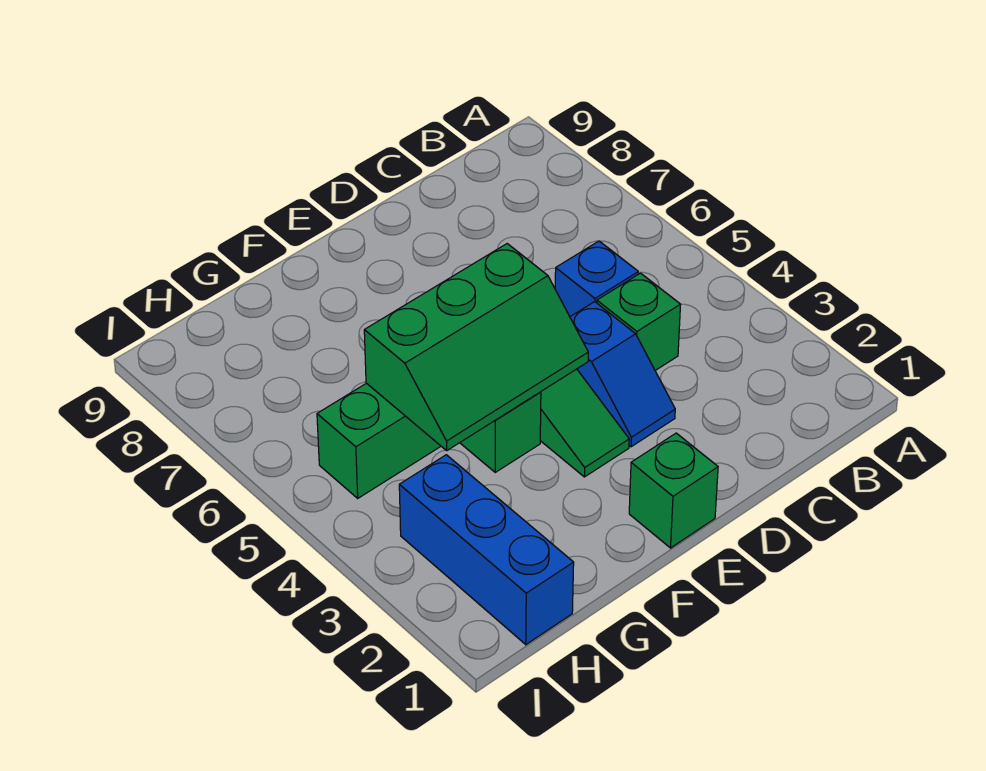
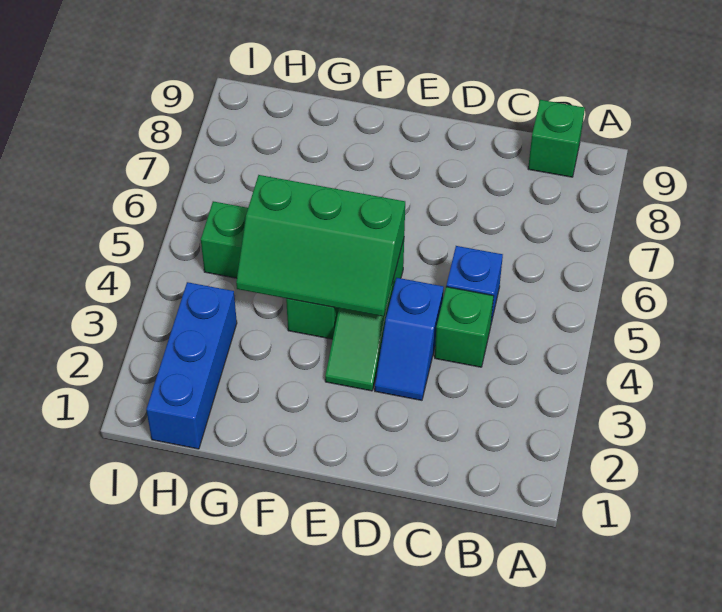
green brick E1 level 1 -> green brick B9 level 1

